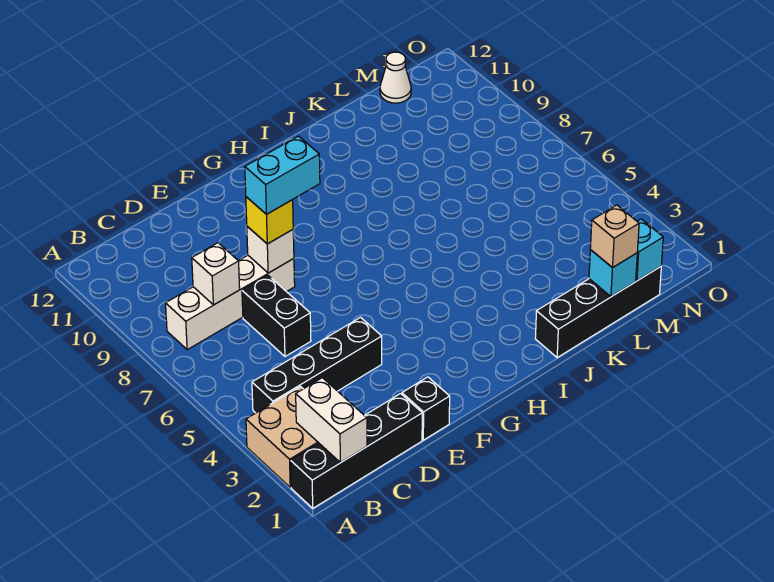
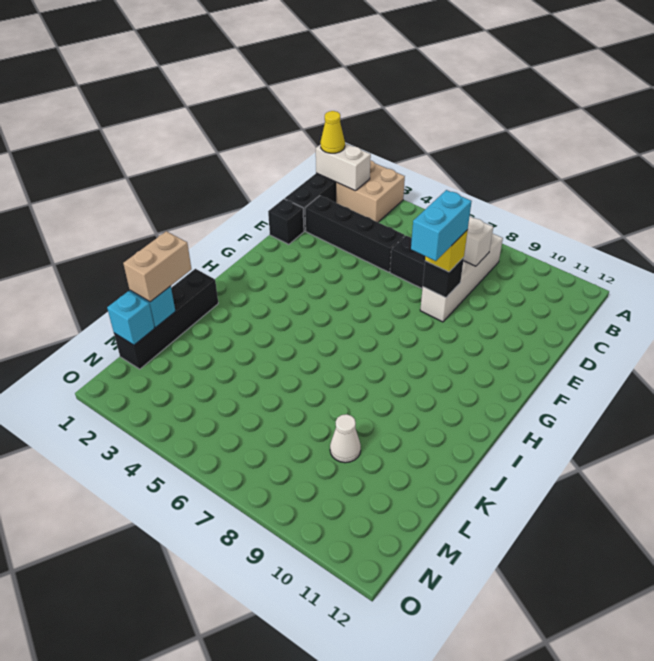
none -> yellow cone B1 level 3
black brick B4:E4 level 1 -> black brick D2:D5 level 1
white brick E8 level 2 -> black brick E8 level 2
tan brick L1 level 3 -> tan brick K1:L1 level 3
white cone M12 level 1 -> white cone L9 level 1

